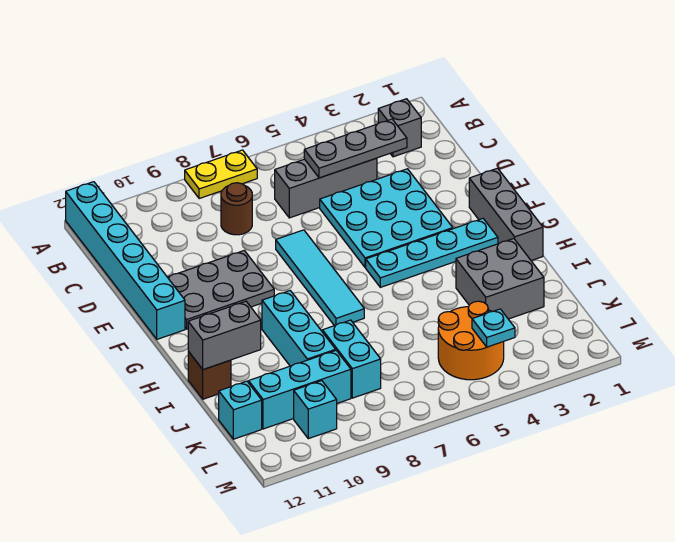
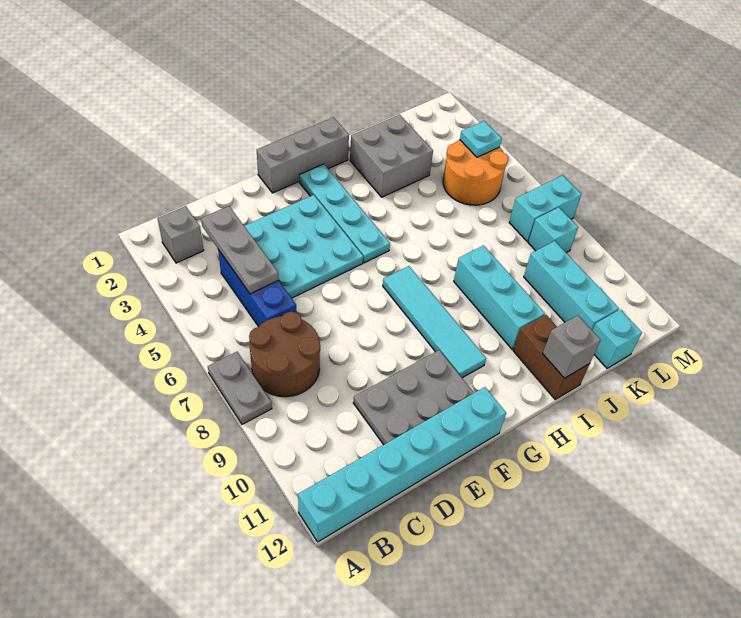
yellow plate A7:A8 level 1 -> grey plate A7:A8 level 1
grey brick C4:C6 level 1 -> blue brick C4:C6 level 1
brown round brick C8 level 1 -> brown round brick B7:C8 level 1
cyan tile E7:H7 level 1 -> cyan tile G7:G10 level 1
grey plate E9:F11 level 1 -> grey plate D10:F11 level 1
cyan brick H9:J9 level 1 -> cyan brick I8:I10 level 1
grey brick I11:I12 level 2 -> grey brick I12 level 2
brown brick I12 level 1 -> brown brick I11:I12 level 1
cyan brick J8:K8 level 1 -> cyan brick L7:M7 level 1
cyan brick L10 level 1 -> cyan brick L8 level 1

